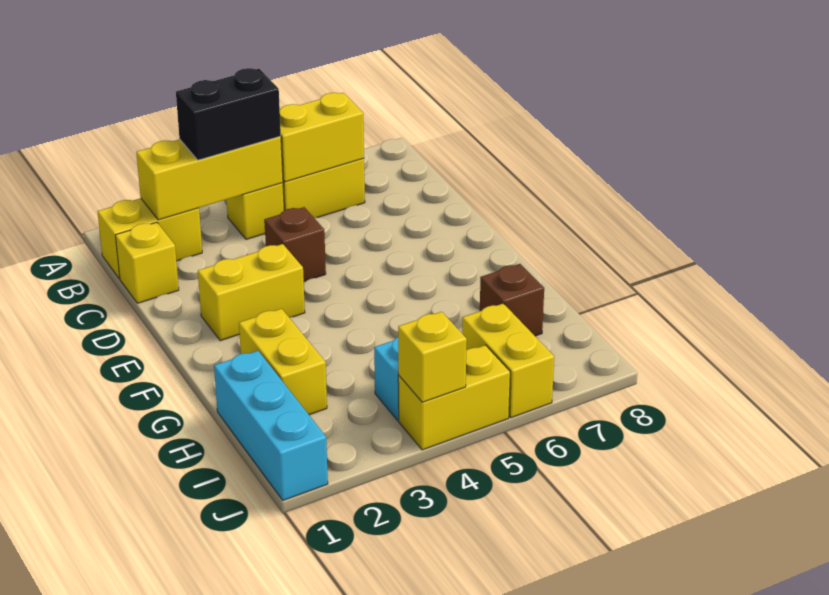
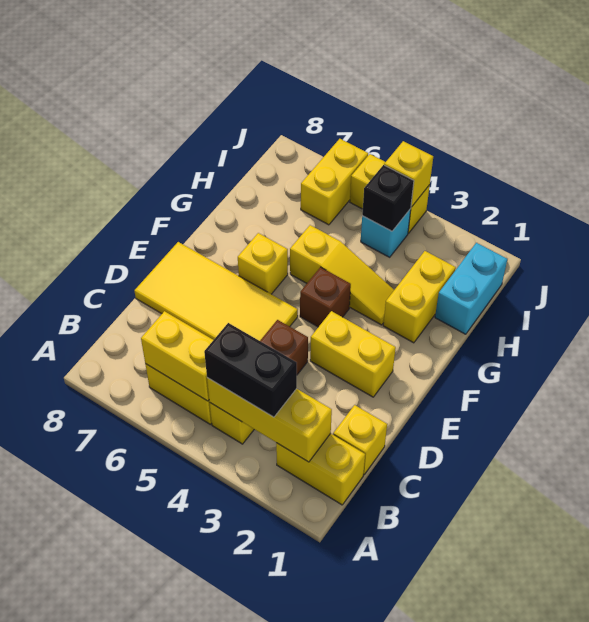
none -> yellow tile D5:E8 level 1
none -> yellow brick F6 level 1
none -> yellow slope G3:G5 level 1 top 5
cyan brick H1:J1 level 1 -> cyan brick H1:I1 level 1
brown brick H7 level 1 -> brown brick F4 level 1
none -> black brick I4 level 2

